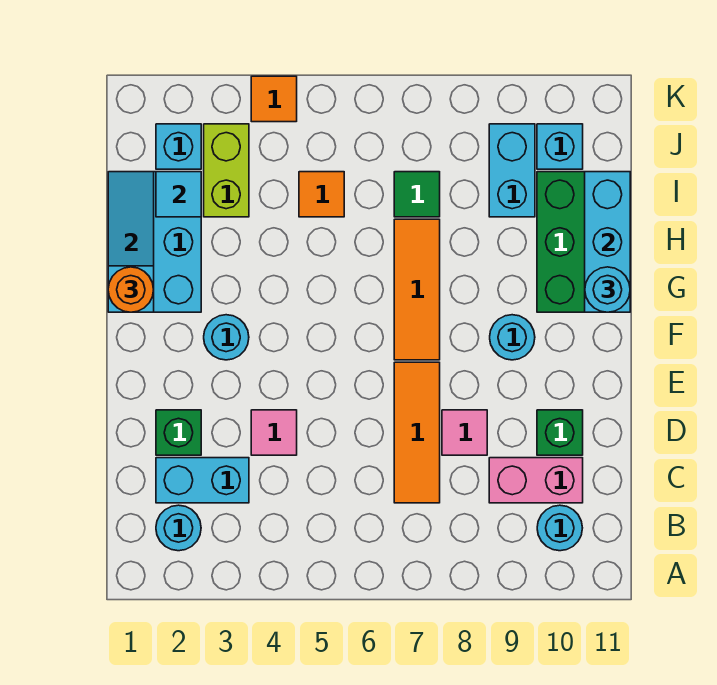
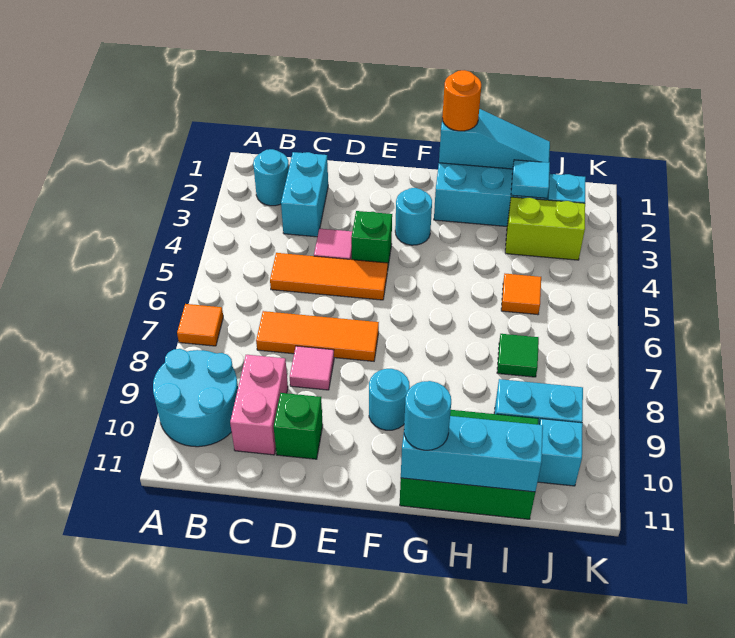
cyan round brick B10 level 1 -> cyan round brick A9:B10 level 1
green brick D2 level 1 -> green brick E4 level 1
orange tile F7:H7 level 1 -> orange tile C5:E5 level 1
orange tile K4 level 1 -> orange tile A7 level 1

